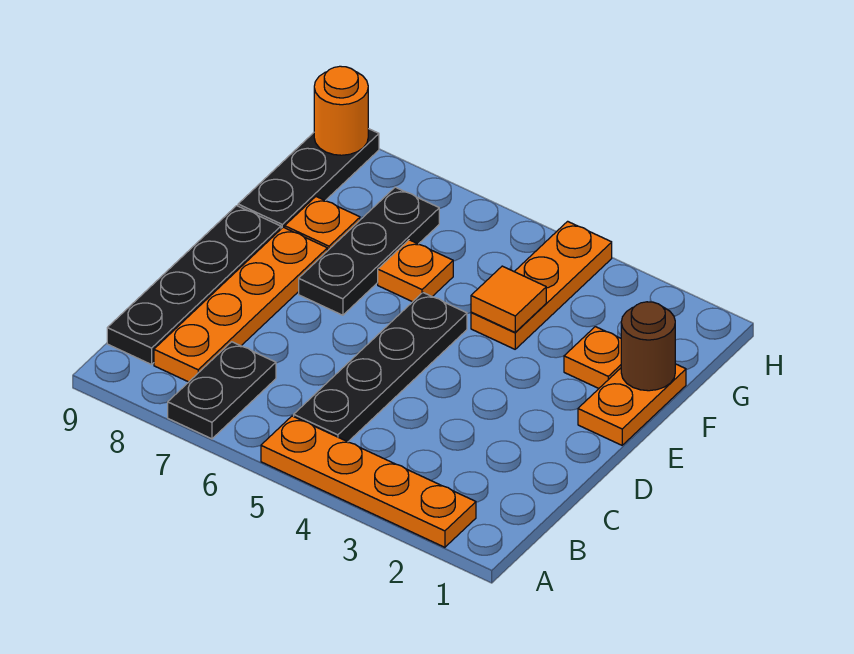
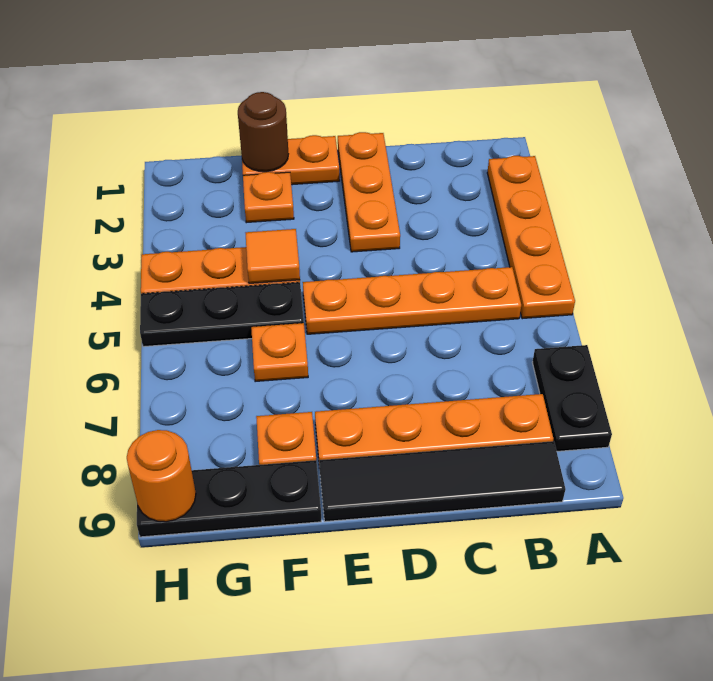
black plate A7:B7 level 1 -> black plate A7:A8 level 1
black plate B5:E5 level 1 -> orange plate B5:E5 level 1
black plate B9:E9 level 1 -> black tile B9:E9 level 1
none -> orange plate D1:D3 level 1
black plate E7:G7 level 1 -> black plate F5:H5 level 1

